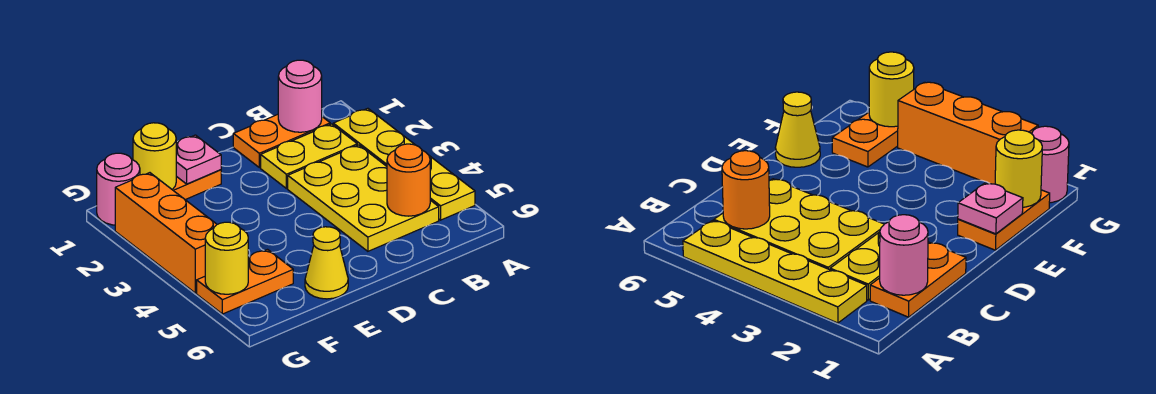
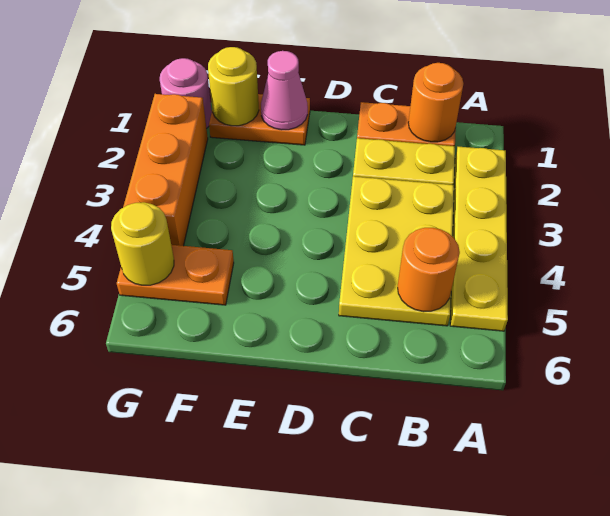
pink round brick B1 level 2 -> orange round brick B1 level 2
pink plate E1 level 2 -> pink cone E1 level 2
yellow cone E6 level 1 -> none

